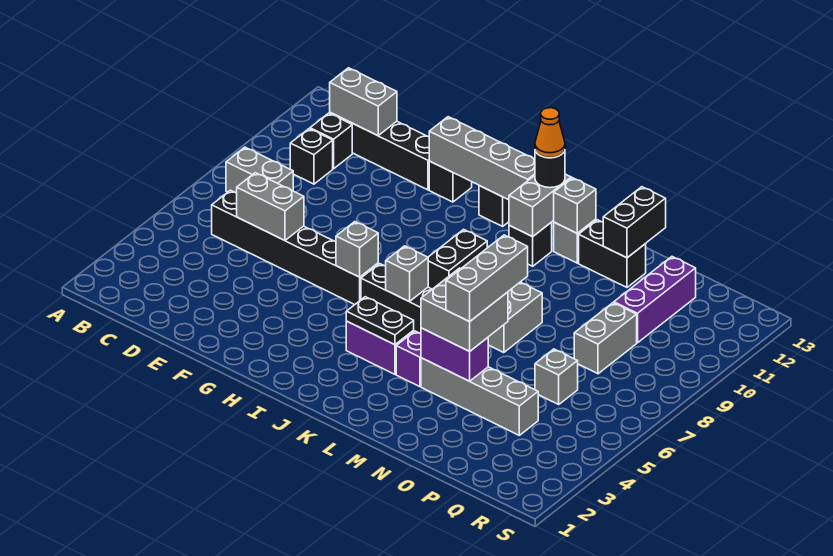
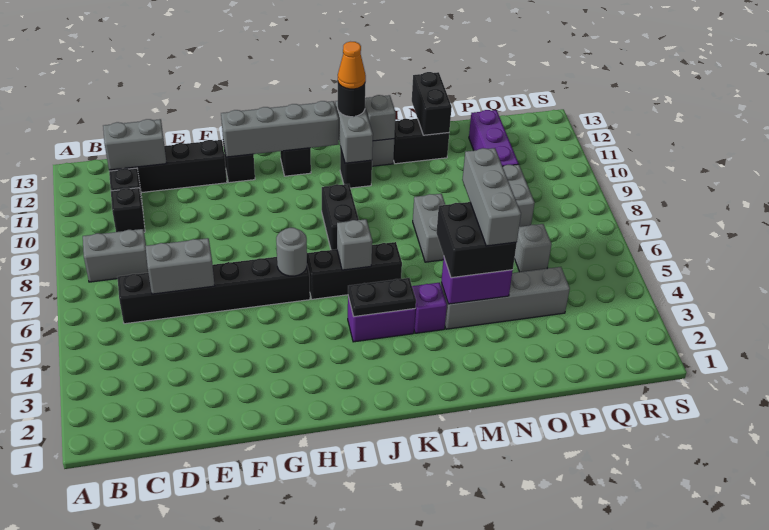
grey brick H6 level 2 -> grey round brick H6 level 2
grey brick M4:N5 level 3 -> black brick M4:N5 level 3

